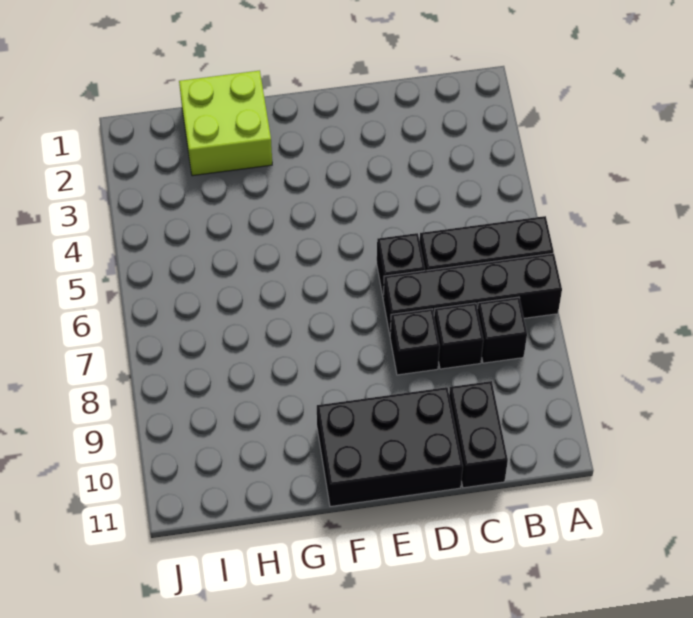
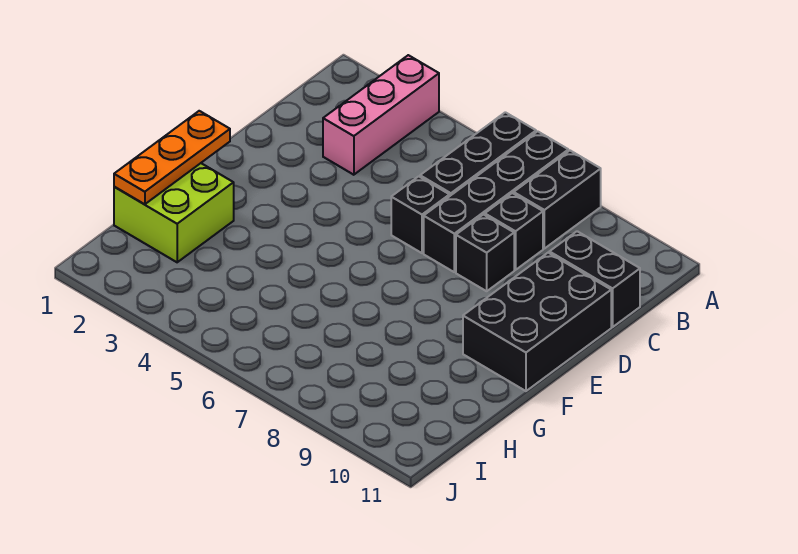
none -> pink brick A3:C3 level 1
black brick B8 level 1 -> black brick A8:B8 level 1
none -> orange plate F1:H1 level 2

